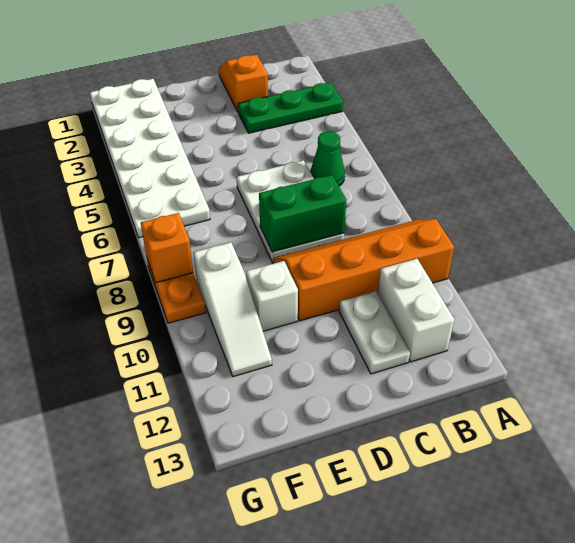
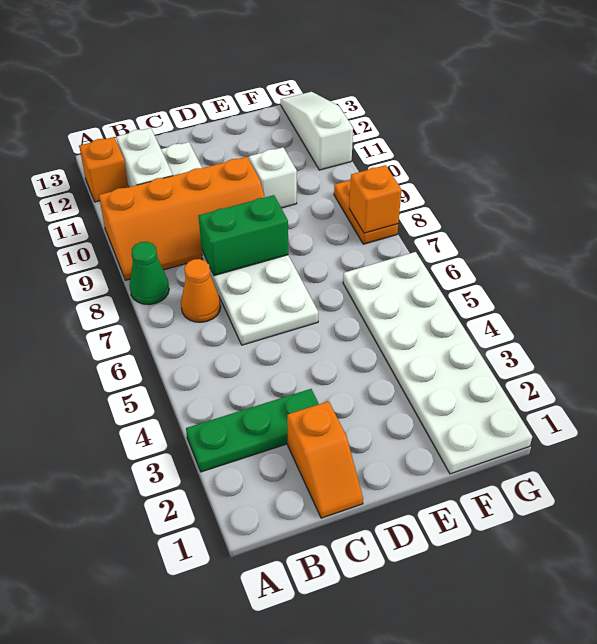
none -> orange brick A12 level 1
green cone B6 level 1 -> green cone A8 level 1
none -> orange cone B7 level 1
white slope F9:F11 level 1 top 9 -> white slope G11:G13 level 1 top 11

